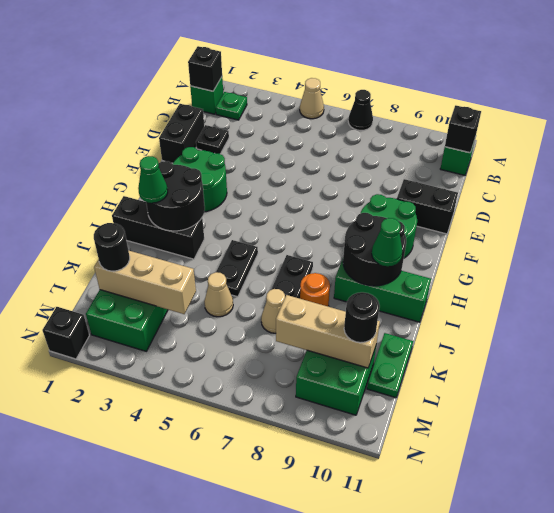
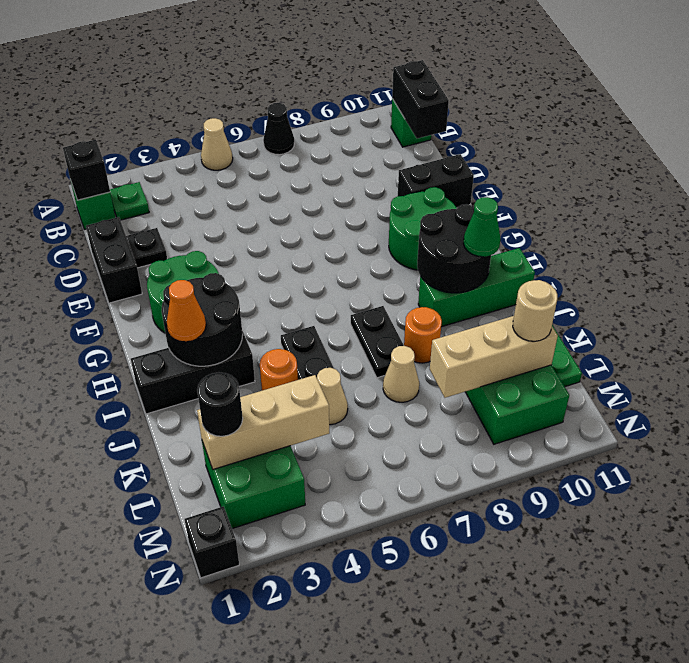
black brick B11 level 2 -> black brick B11:C11 level 2
green cone I2 level 3 -> orange cone I2 level 3
none -> orange round brick J4 level 1
black round brick L10 level 3 -> tan round brick L10 level 3

